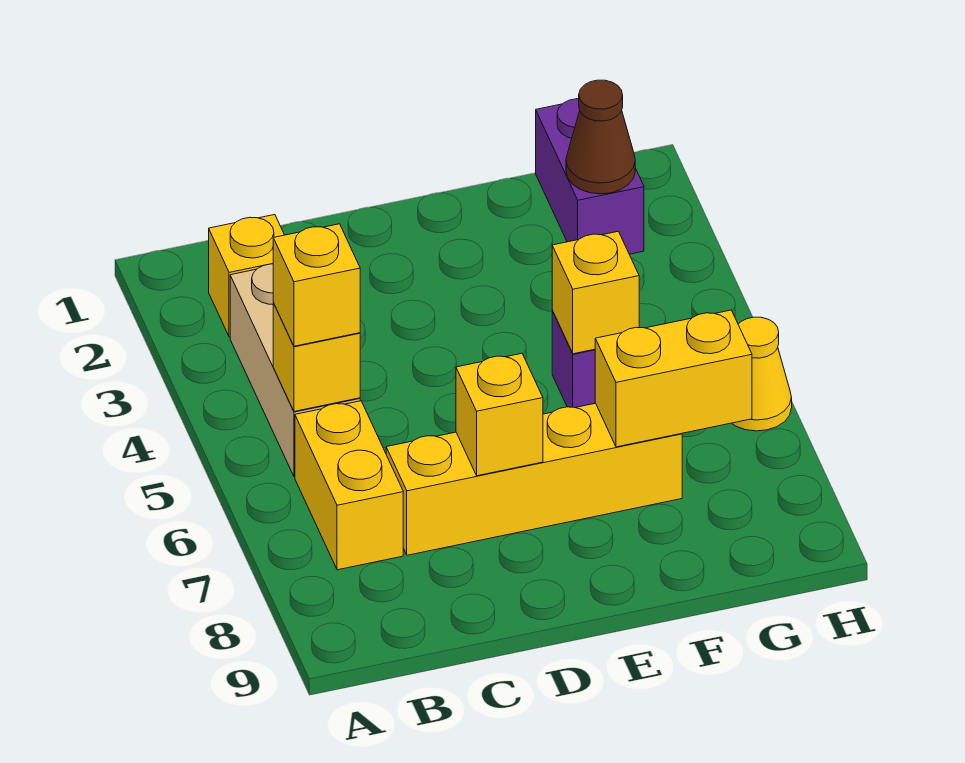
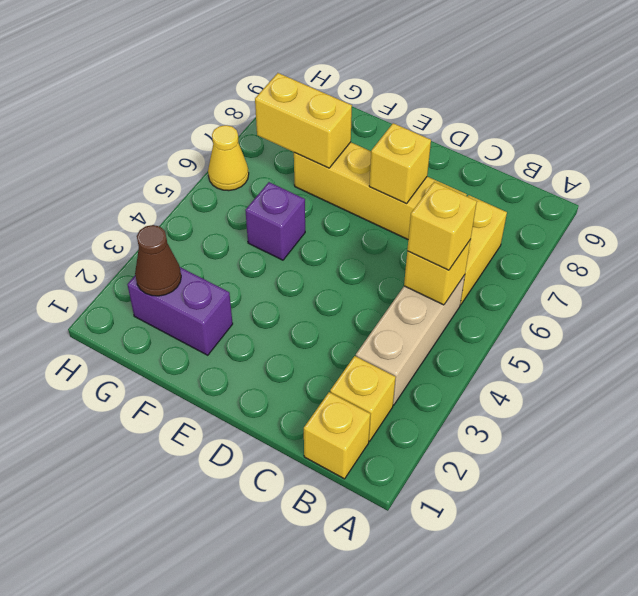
yellow brick F5 level 2 -> yellow brick B1 level 1
purple brick G1:G2 level 1 -> purple brick F2:G2 level 1

